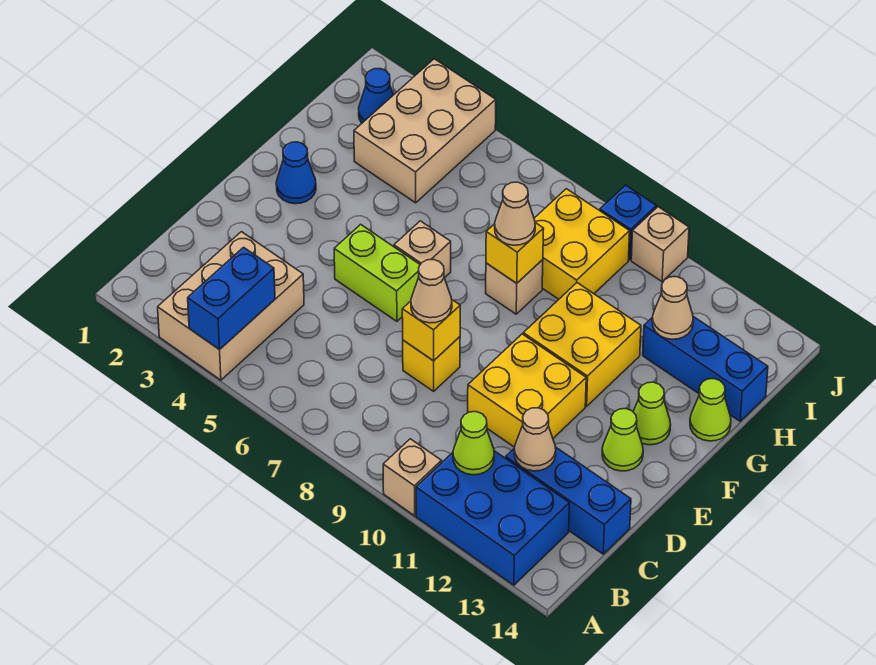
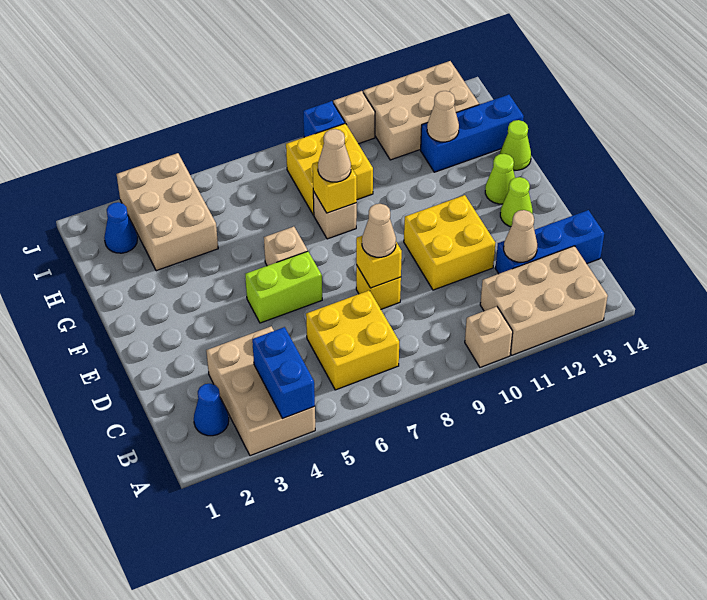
blue brick A11:B13 level 1 -> tan brick A11:B13 level 1
lime cone B11 level 2 -> none
blue cone F2 level 1 -> blue cone B2 level 1
yellow brick F10:G11 level 1 -> yellow brick B6:C7 level 1
none -> tan brick I11:J13 level 1

